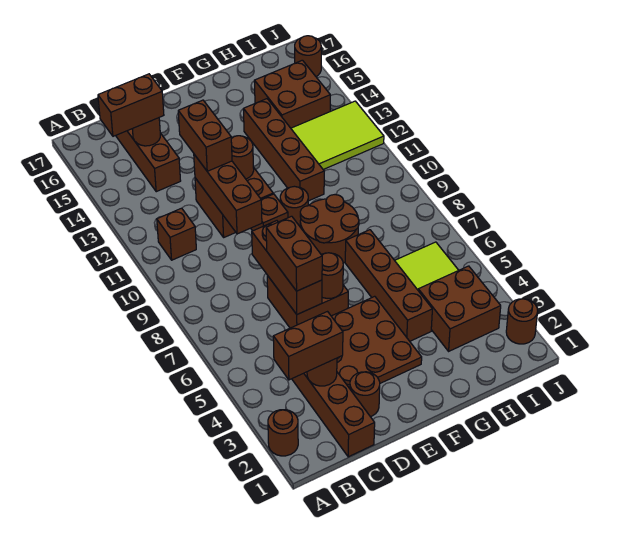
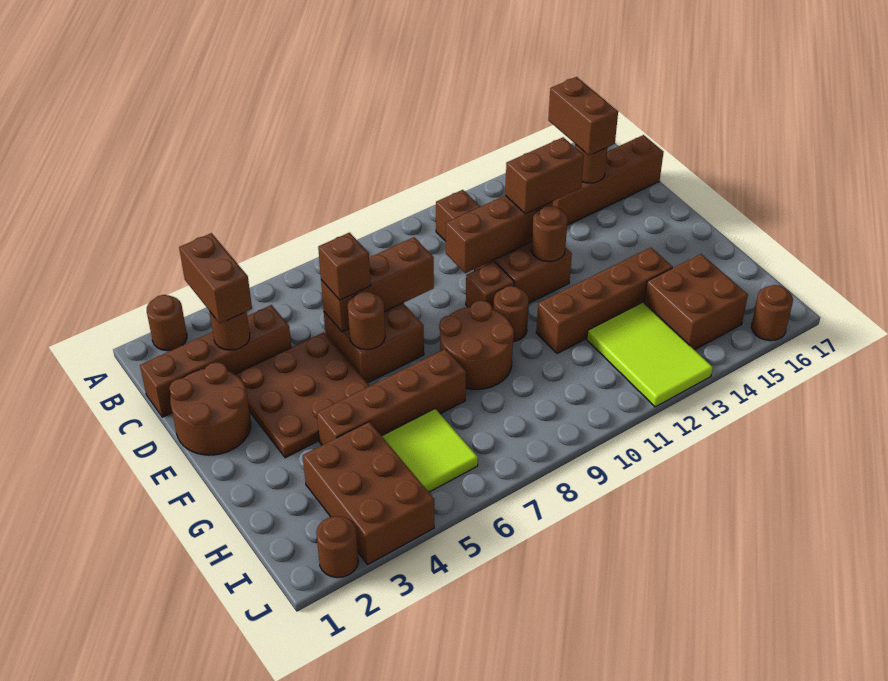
brown round brick D2 level 1 -> brown round brick D1:E2 level 1
brown brick D6:D7 level 3 -> brown brick D6 level 3
brown brick H3:I4 level 1 -> brown brick H3:J4 level 1

